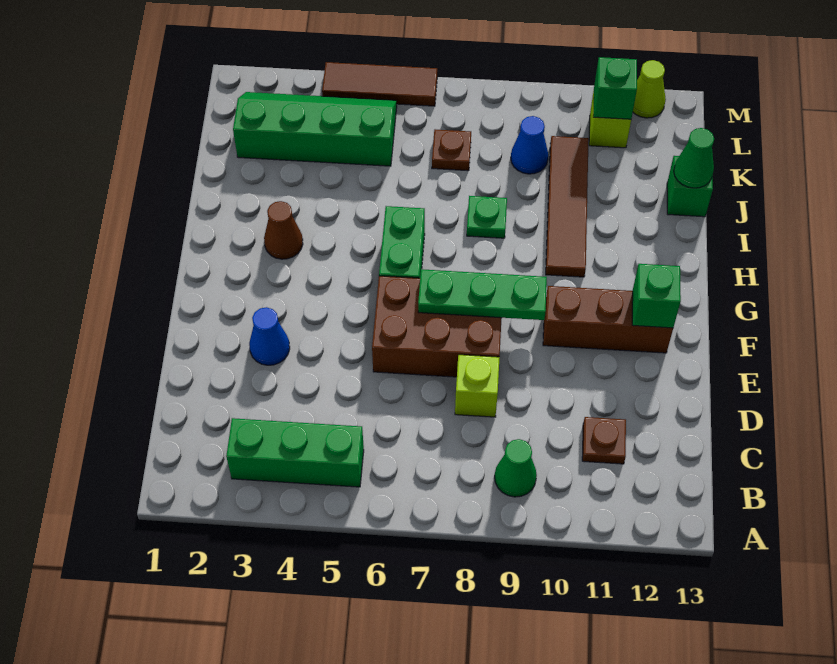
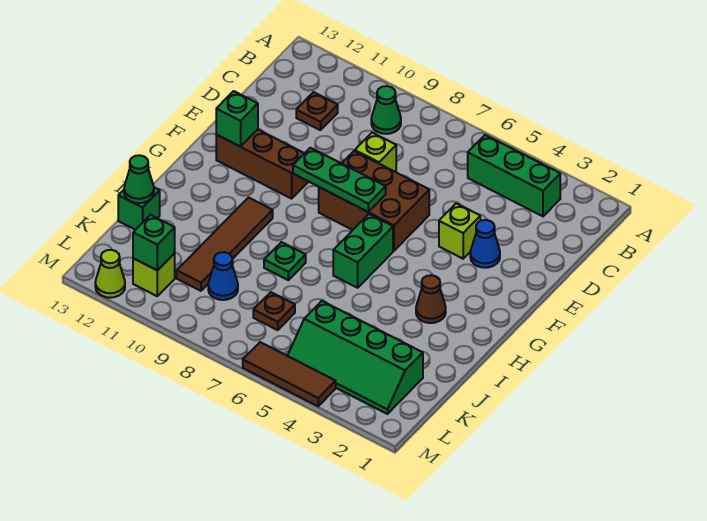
none -> lime brick E4 level 1

